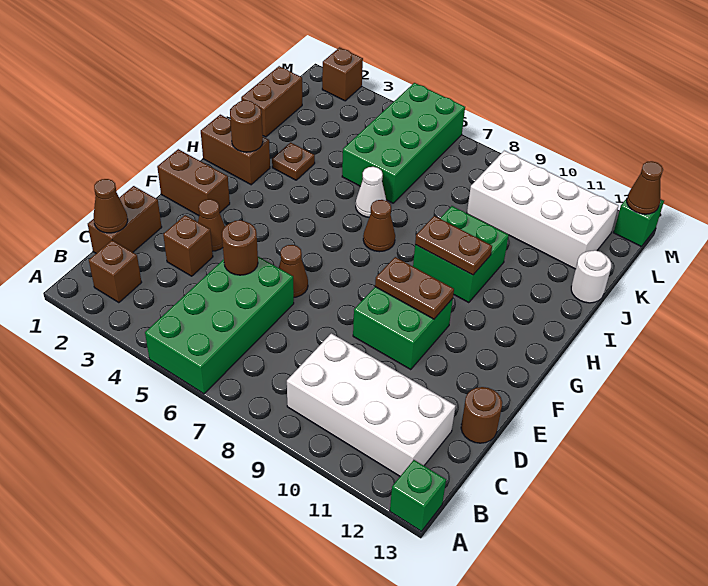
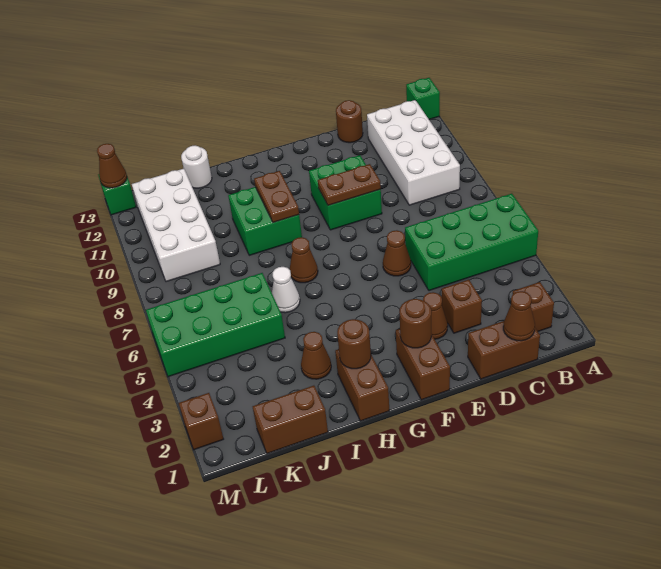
brown round brick D5 level 2 -> brown round brick F2 level 2
brown plate F9:F10 level 2 -> brown plate E9:F9 level 2
brown plate I3 level 1 -> brown cone I3 level 1

